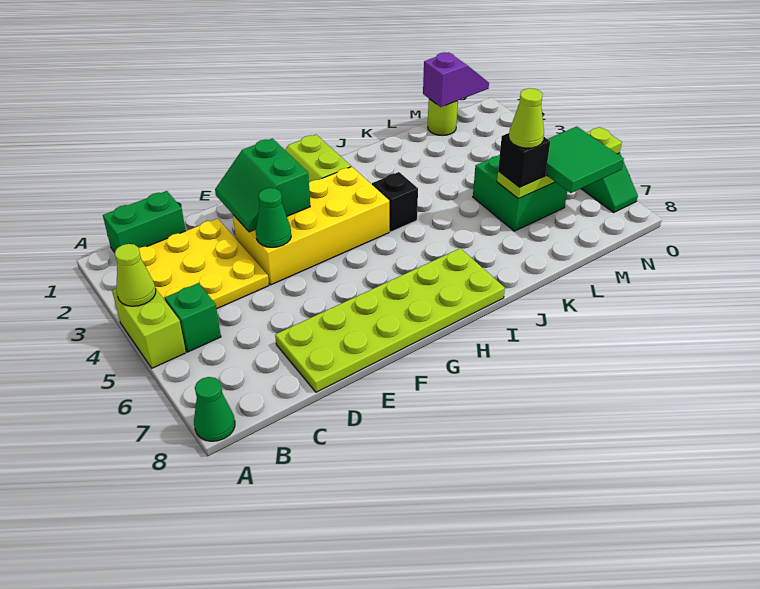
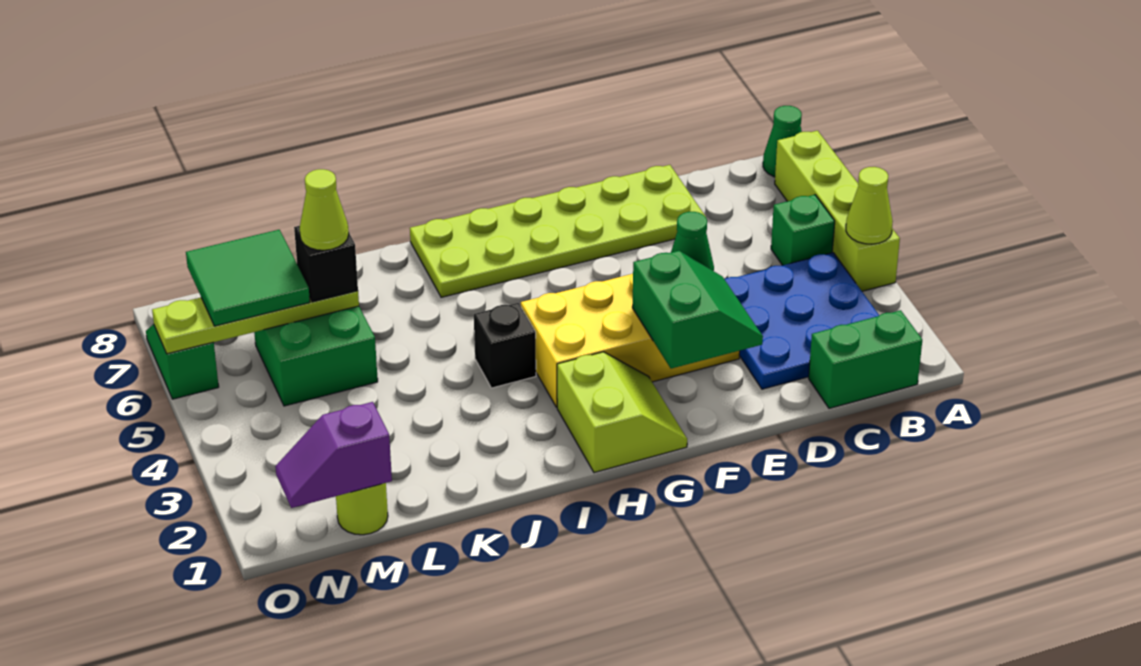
lime brick A4:A5 level 1 -> lime brick A4:A7 level 1
yellow plate B2:D4 level 1 -> blue plate B2:D4 level 1

